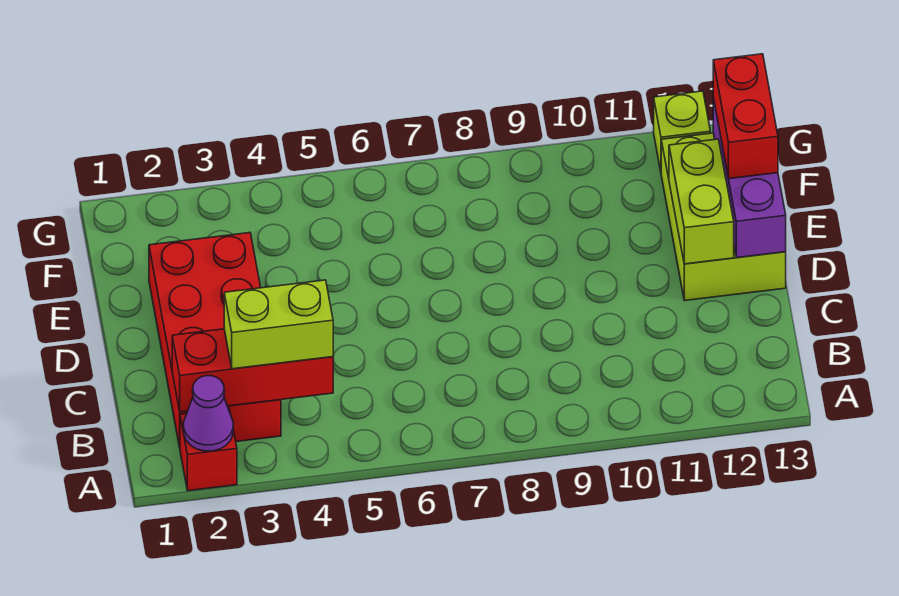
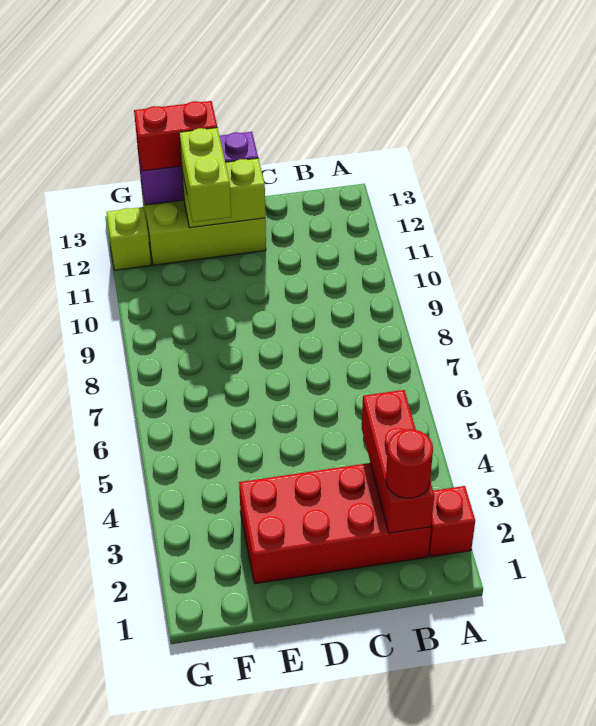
purple cone A2 level 2 -> none
none -> red round brick B2 level 3
lime brick B3:B4 level 3 -> lime brick E11:E12 level 3

